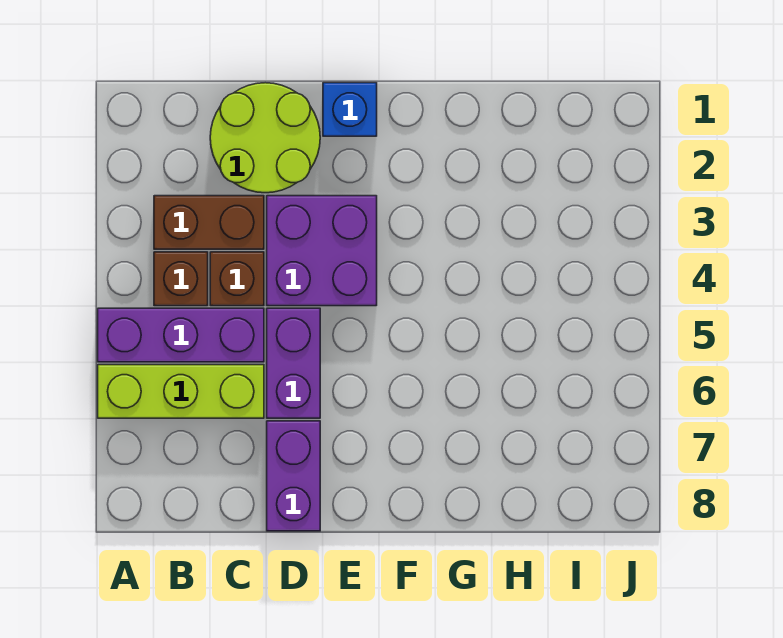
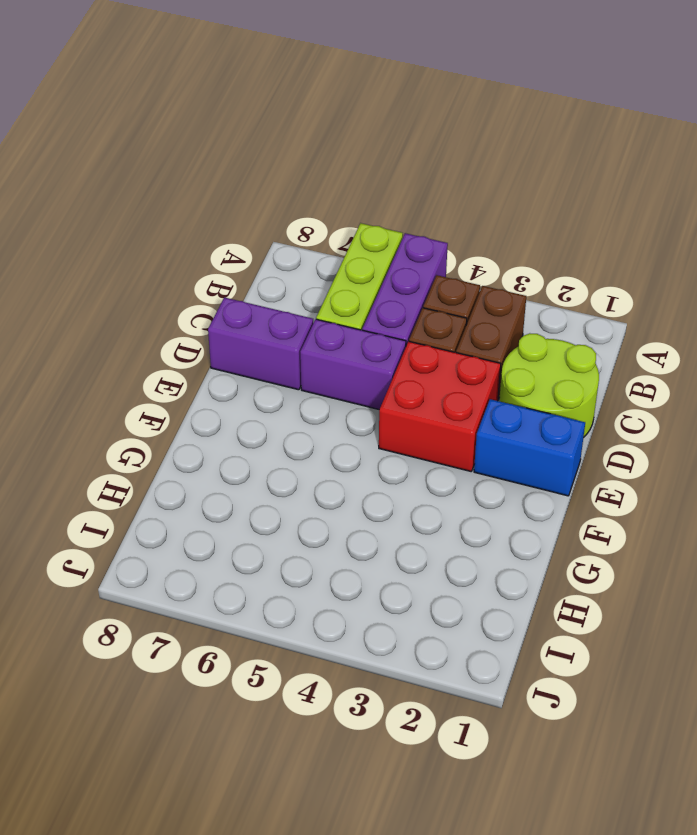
purple brick D3:E4 level 1 -> red brick D3:E4 level 1
blue brick E1 level 1 -> blue brick E1:E2 level 1

